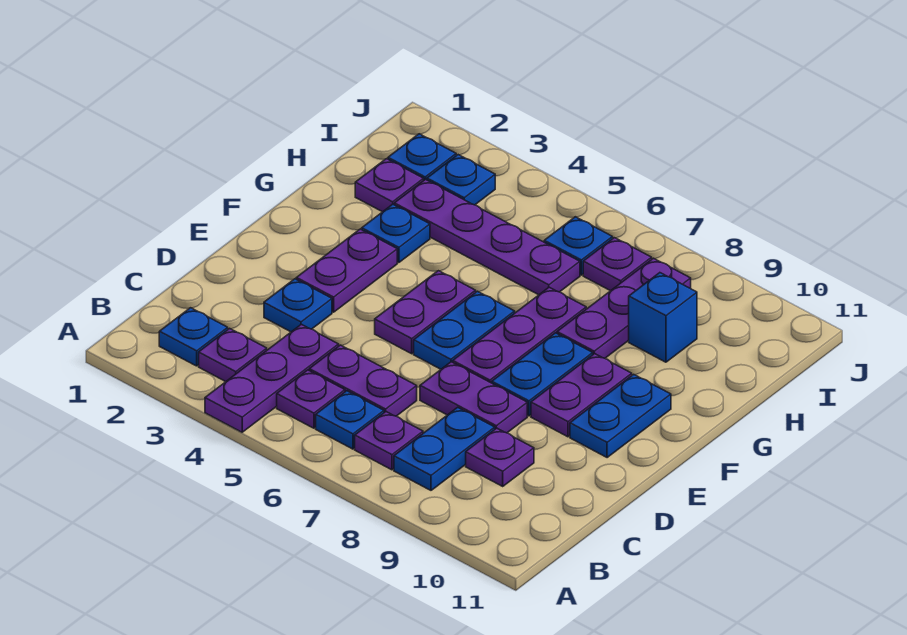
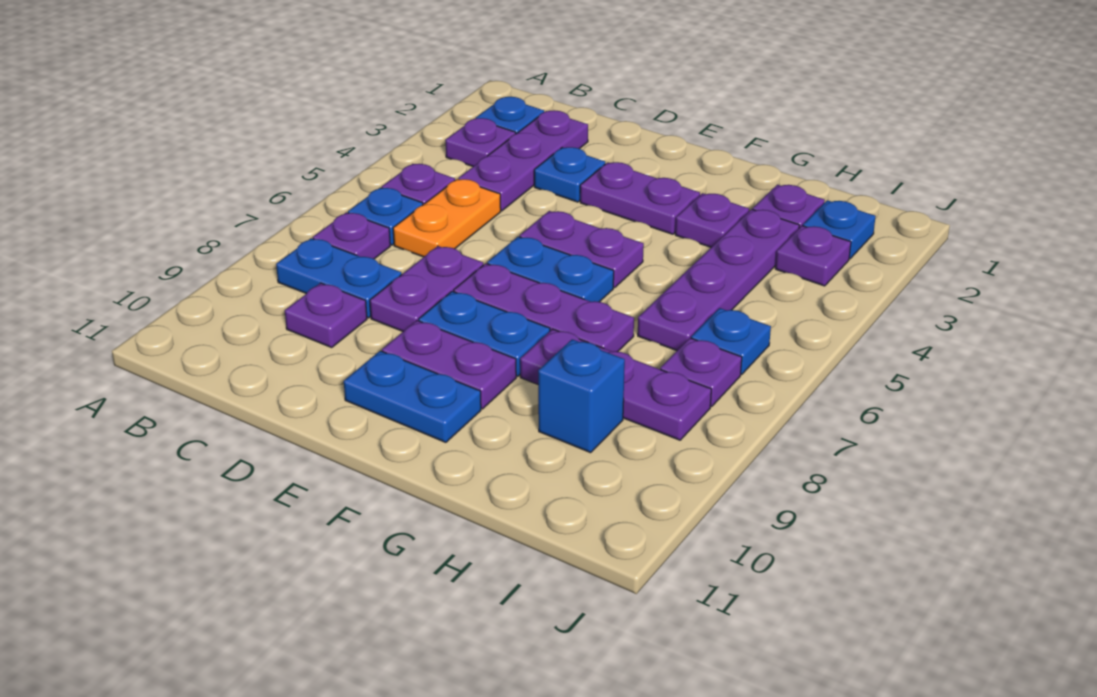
purple plate A4:C4 level 1 -> purple plate C2:C4 level 1
purple plate C5:C6 level 1 -> orange plate C5:C6 level 1
blue plate G3 level 1 -> purple plate G3 level 1
blue plate I3 level 1 -> purple plate I3 level 1

